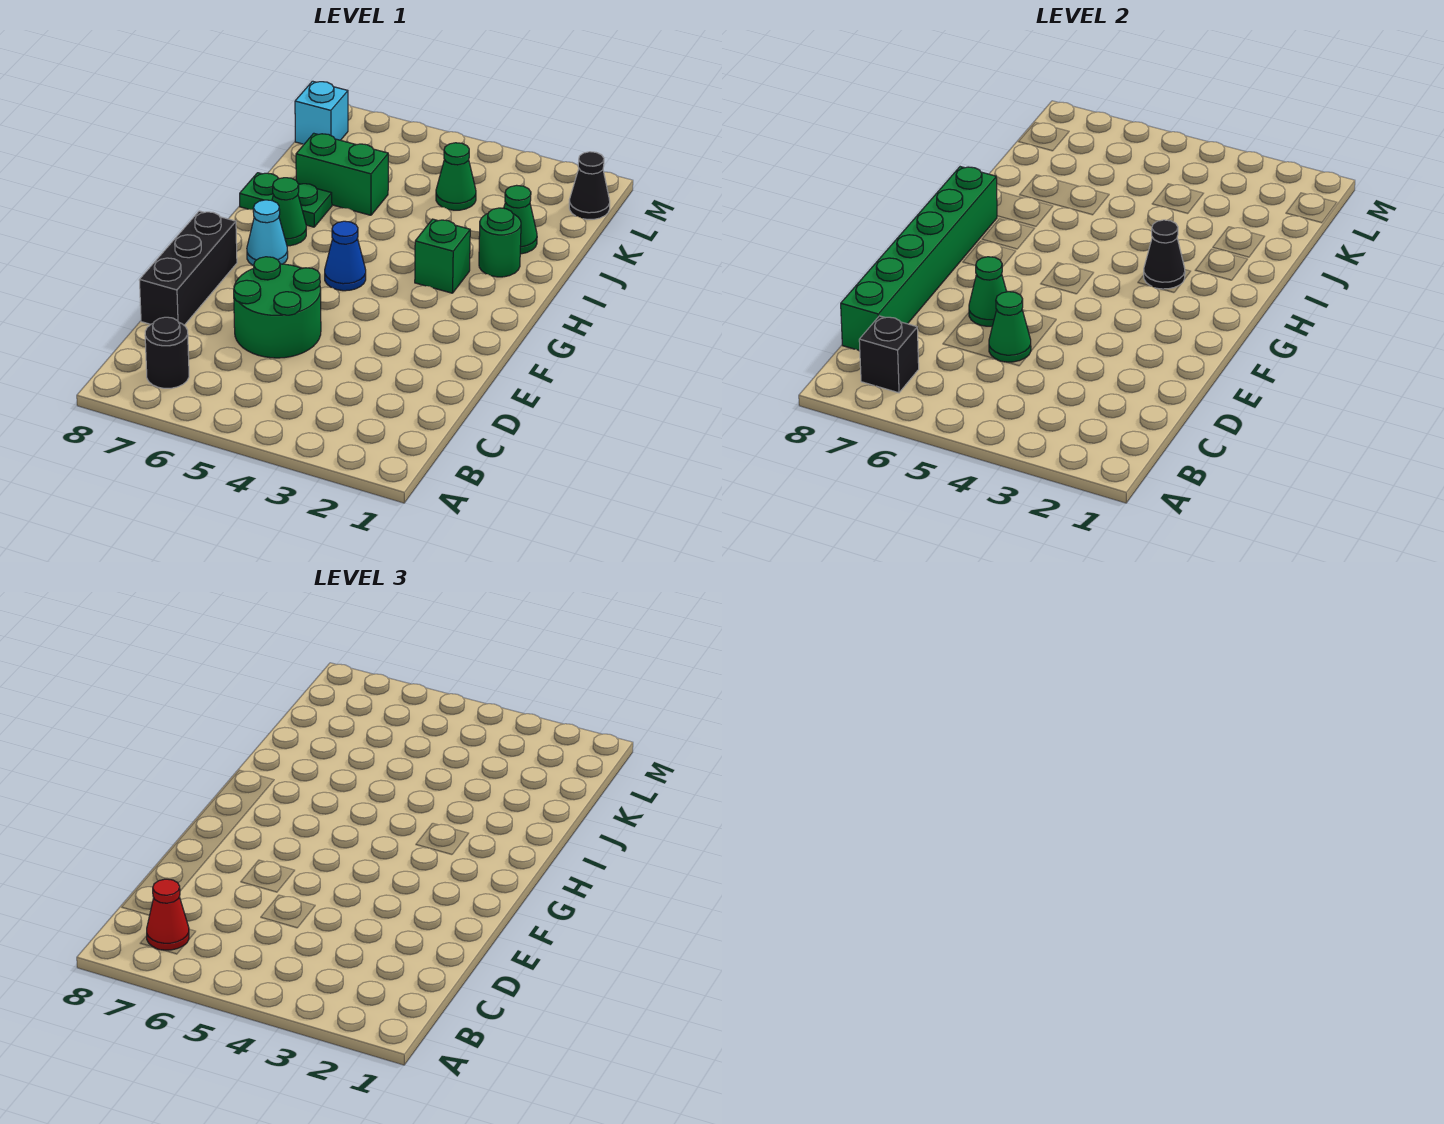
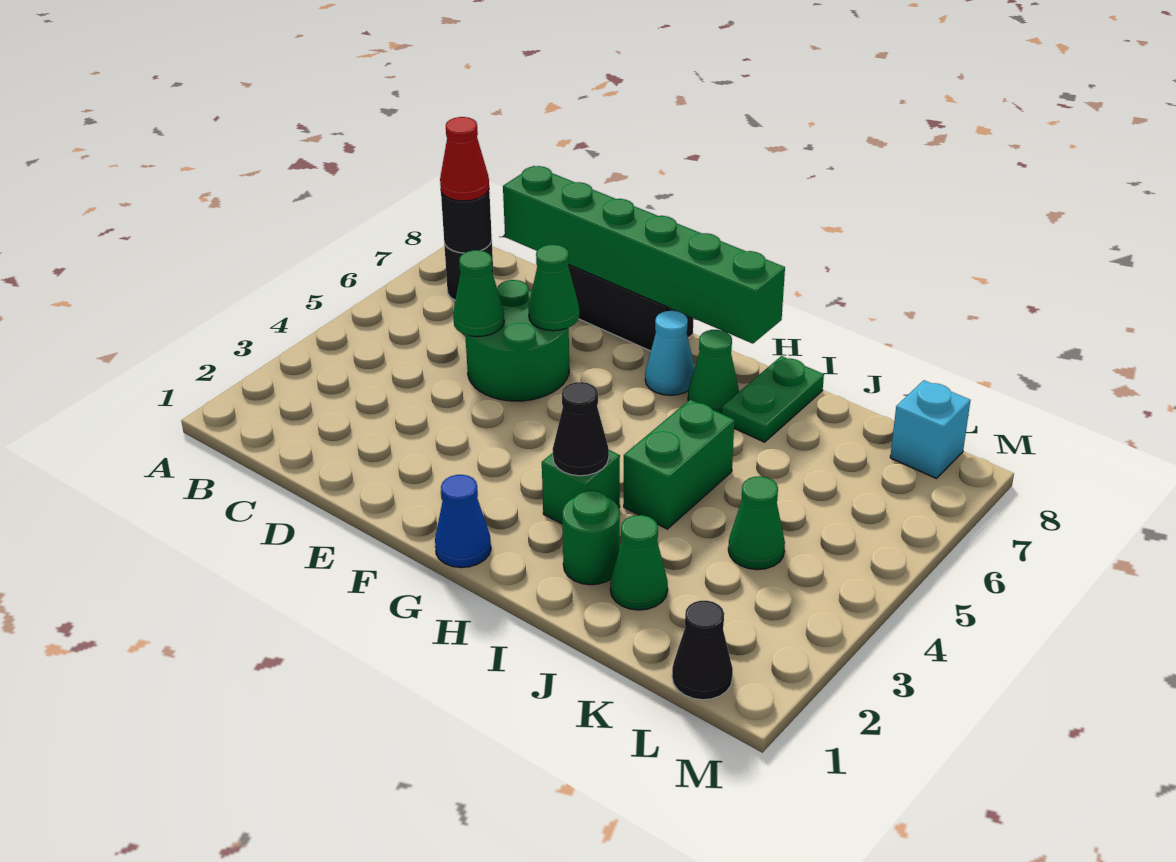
black brick B7 level 2 -> black round brick B7 level 2
blue cone G5 level 1 -> blue cone G1 level 1
green brick J6:J7 level 1 -> green brick I4:I5 level 1

